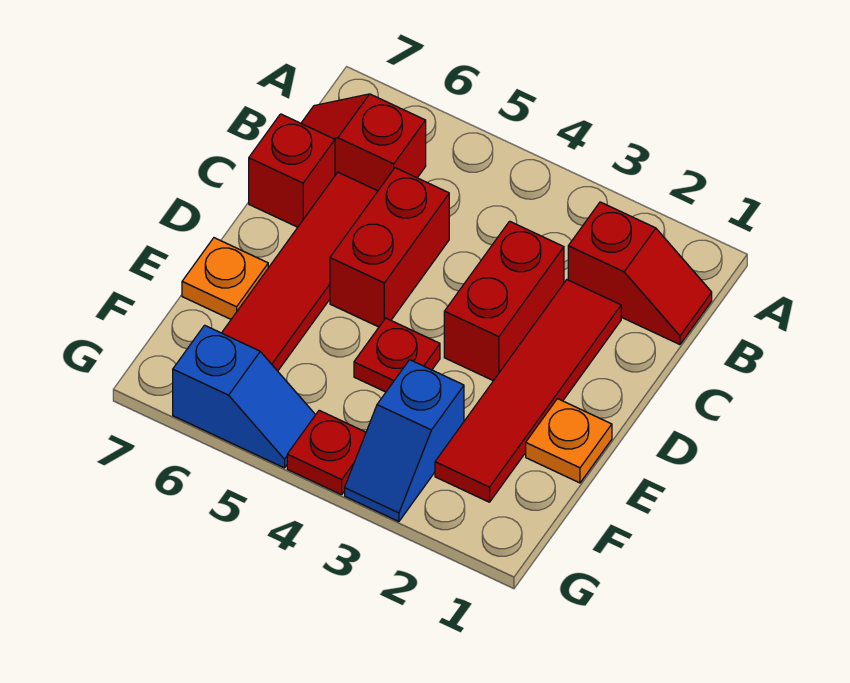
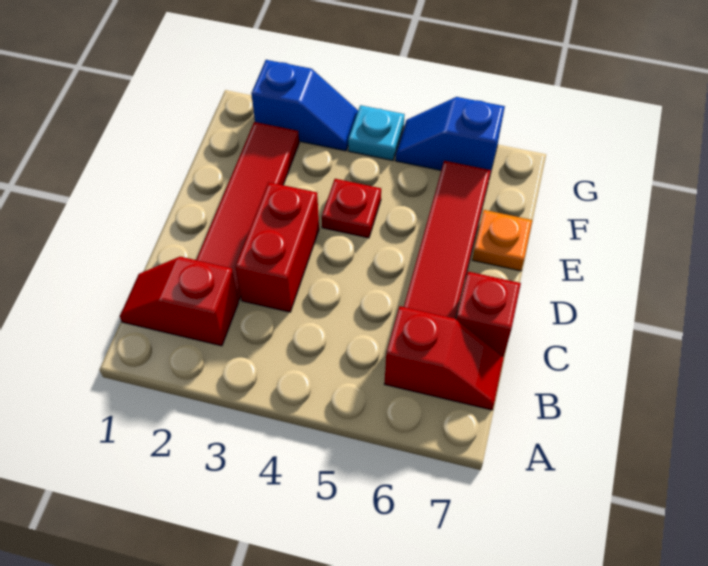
red brick C5:D5 level 1 -> none
orange plate E1 level 1 -> none
blue slope F3:G3 level 1 top F -> blue slope G2:G3 level 1 top 2
red plate G4 level 1 -> cyan plate G4 level 1

